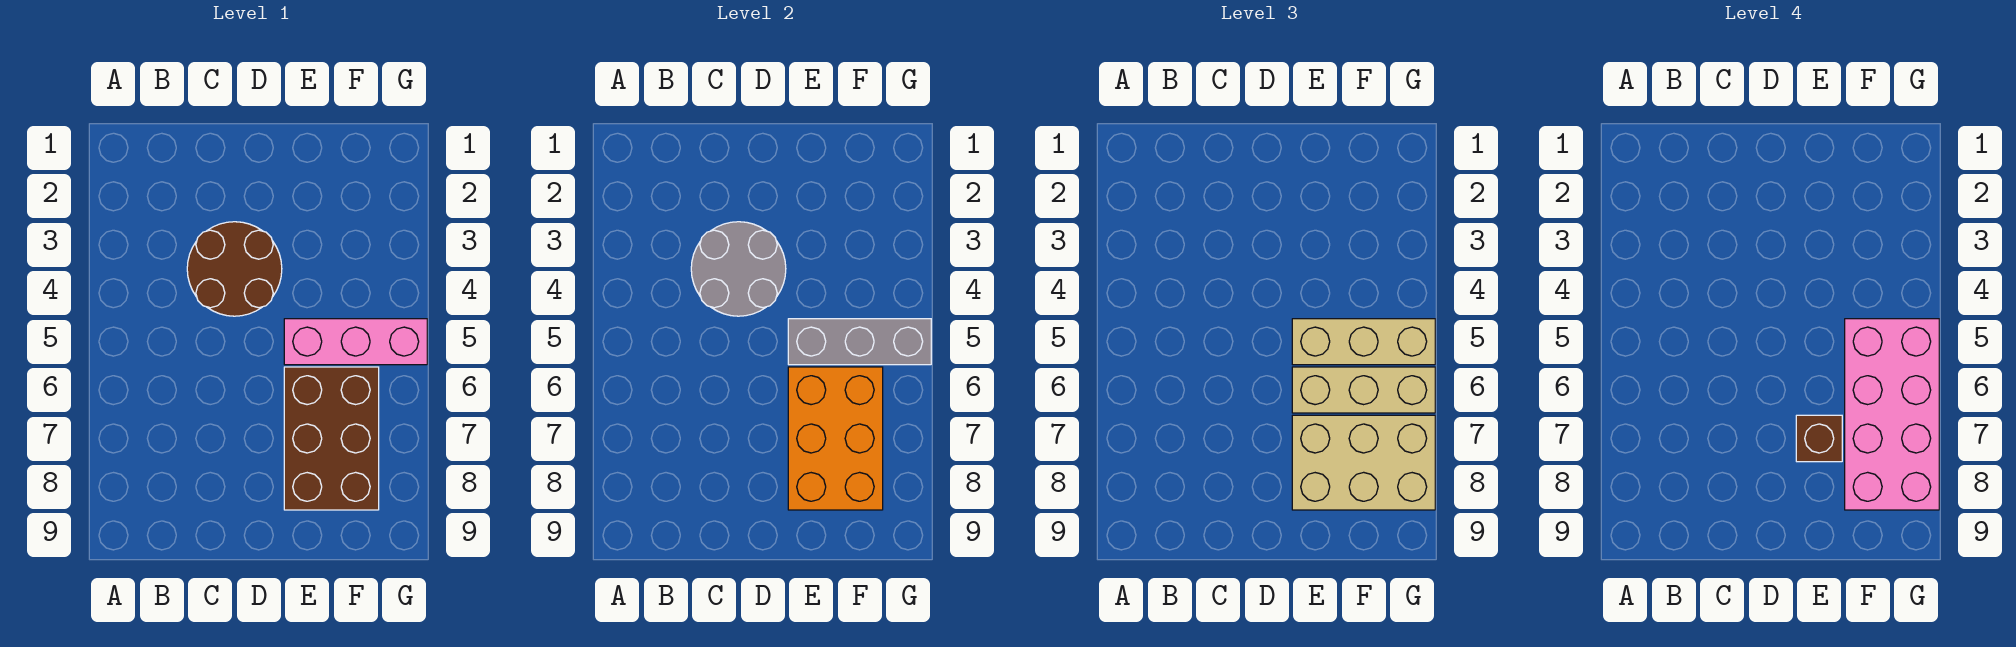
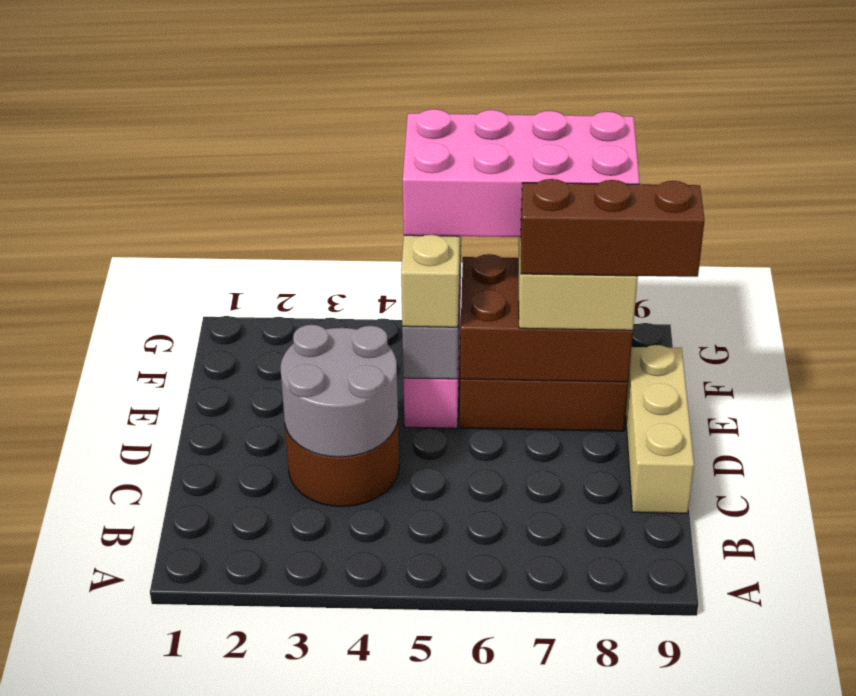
orange brick E6:F8 level 2 -> brown brick E6:F8 level 2
tan brick E6:G6 level 3 -> tan brick C9:E9 level 1
brown brick E7 level 4 -> brown brick E7:E9 level 4

